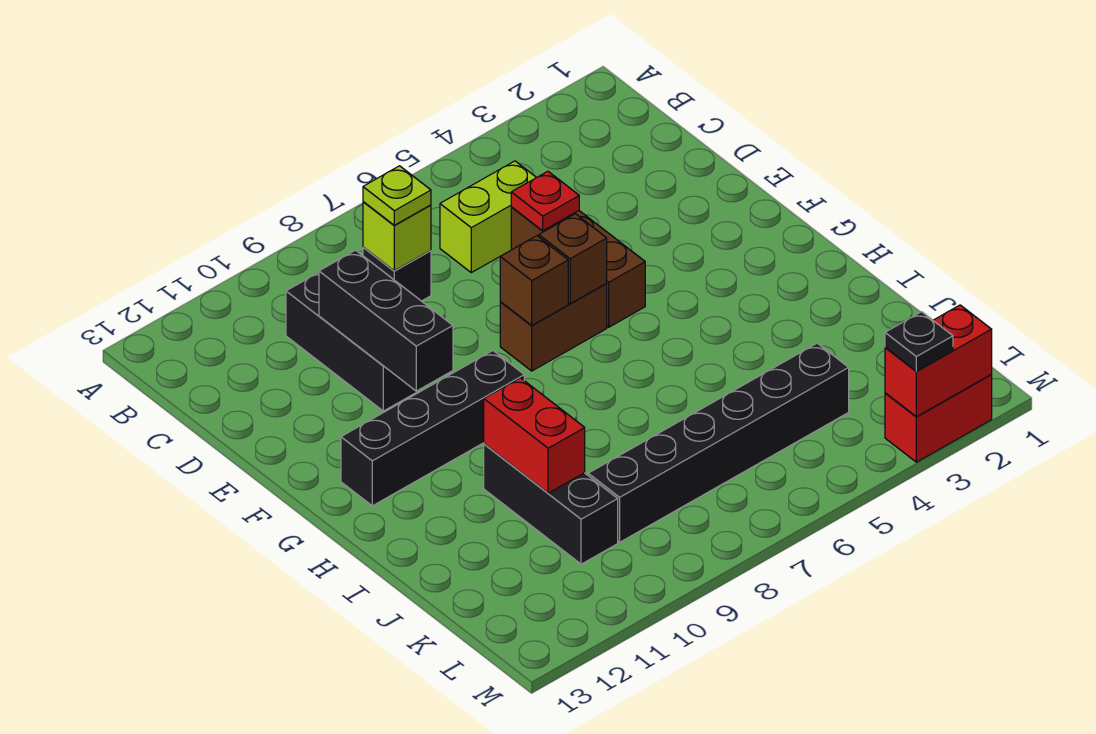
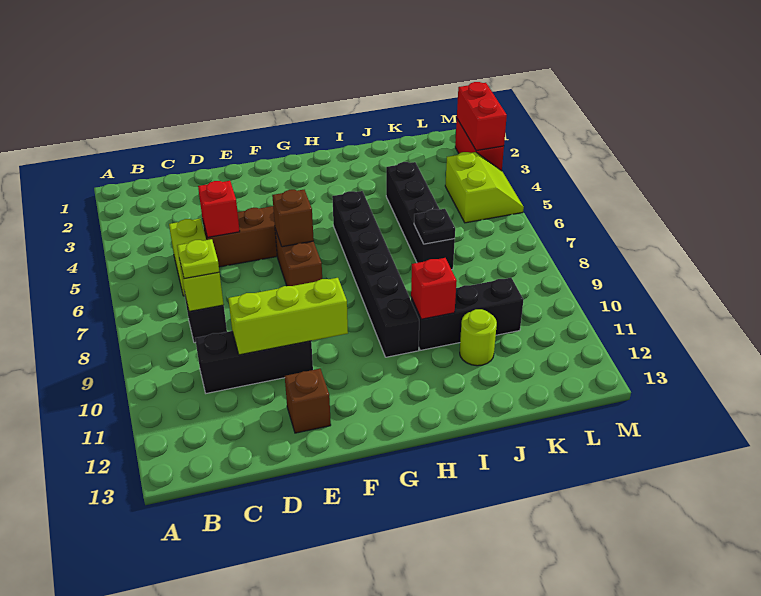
red plate D5 level 2 -> red brick D5 level 2
black brick D10:F10 level 2 -> lime brick D10:F10 level 2
brown brick F7 level 2 -> brown brick E12 level 1
black brick G9:G12 level 1 -> black brick J4:J7 level 1
red brick I10:J10 level 2 -> red brick I10 level 2
none -> lime round brick J11 level 1
black brick K4:K9 level 1 -> black brick H5:H10 level 1
none -> lime slope L4:M5 level 1 top L
black plate M3 level 3 -> black plate J7 level 2

